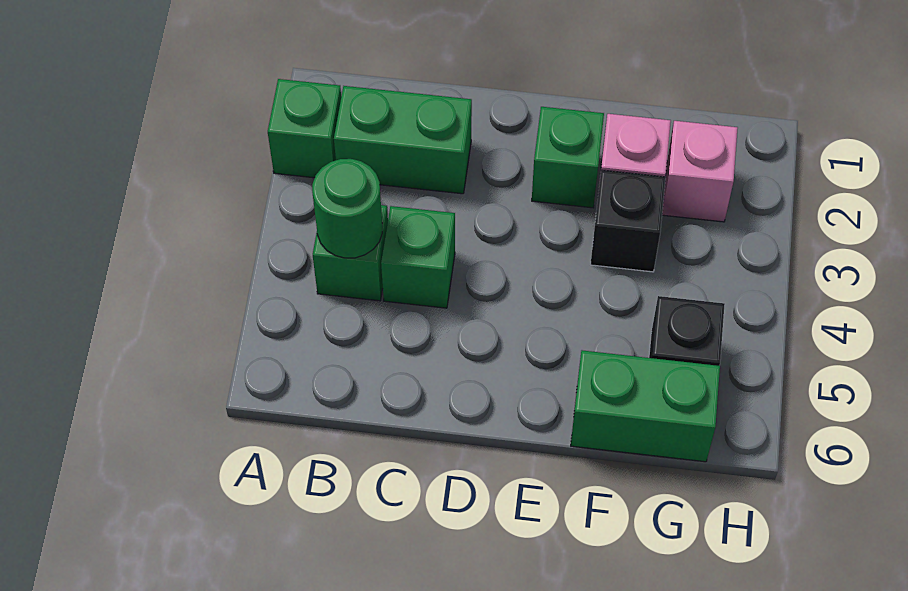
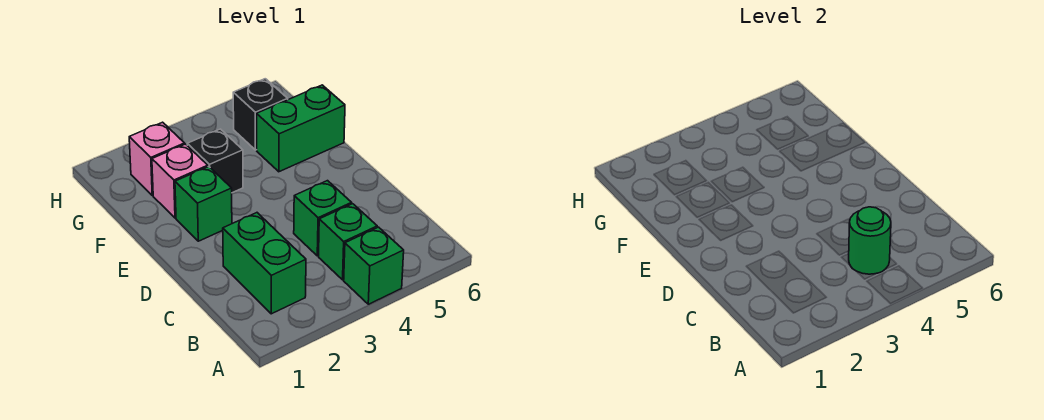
green brick A2 level 1 -> green brick A4 level 1
green brick F6:G6 level 1 -> green brick F5:F6 level 1

